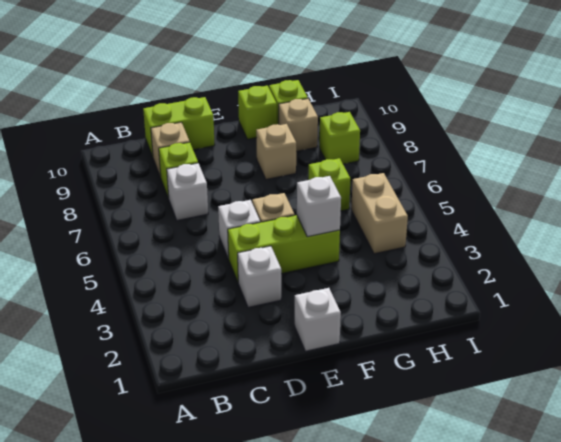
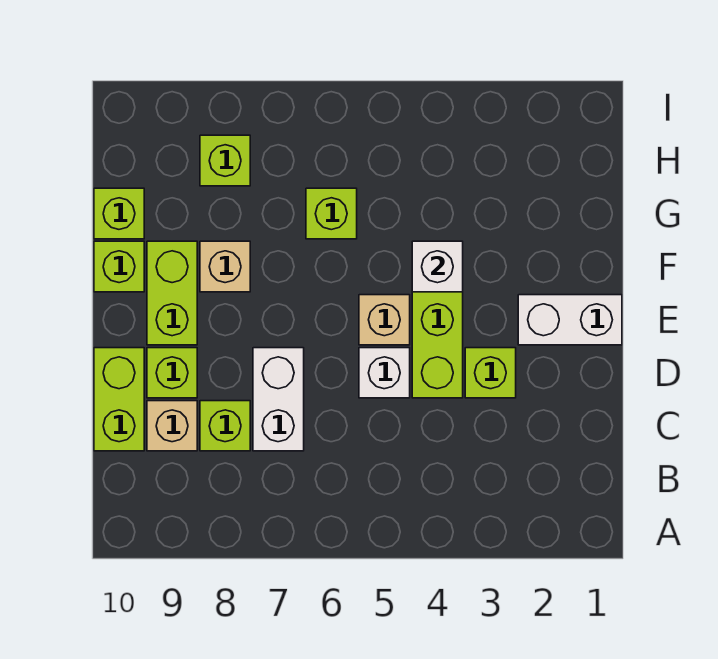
white brick C7 level 1 -> white brick C7:D7 level 1
white brick D3 level 1 -> lime brick D3 level 1
none -> lime brick D9 level 1
white brick E1 level 1 -> white brick E1:E2 level 1
none -> lime brick E9:F9 level 1
tan brick G9 level 1 -> none
tan brick H4:H5 level 1 -> none

